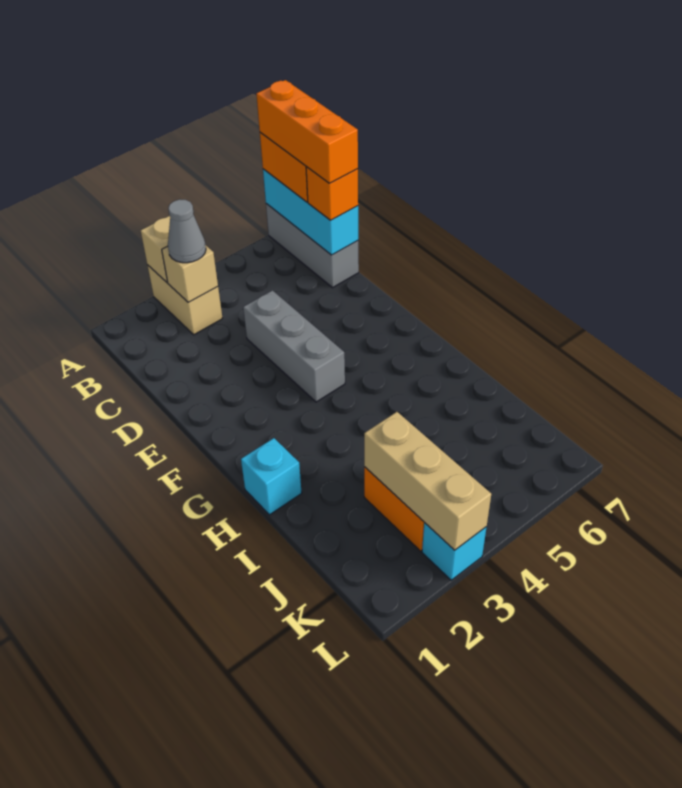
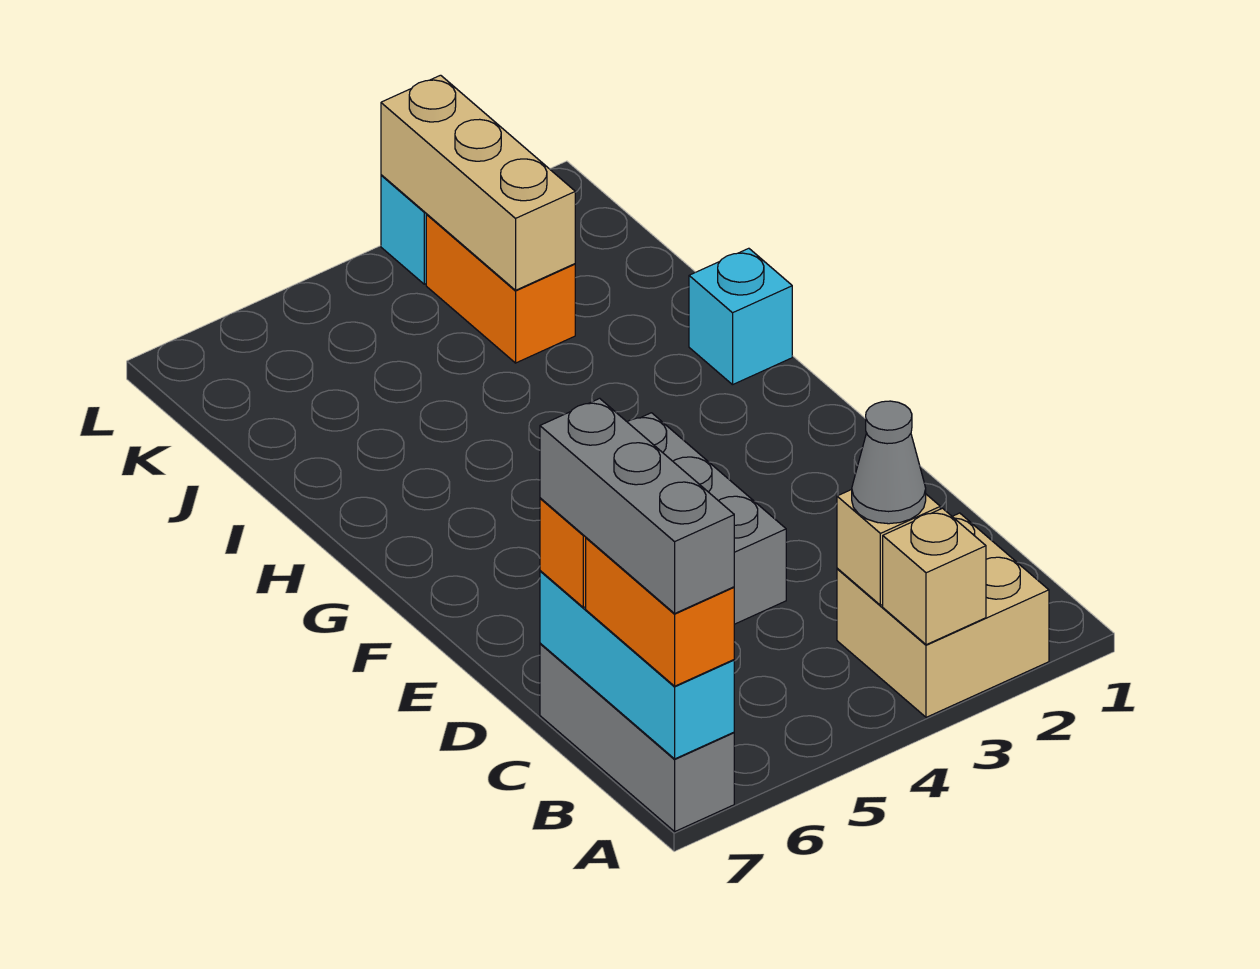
tan brick A3:B3 level 1 -> tan brick A2:B3 level 1
orange brick A7:C7 level 4 -> grey brick A7:C7 level 4

